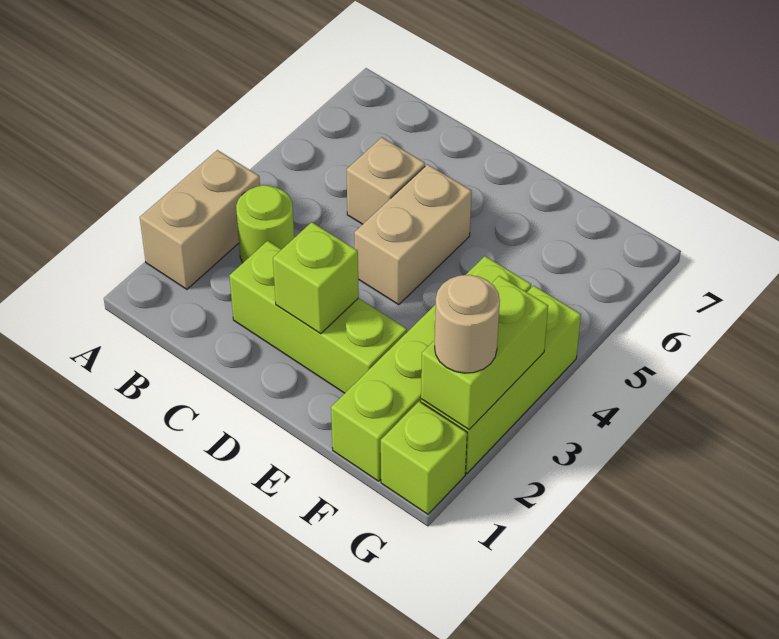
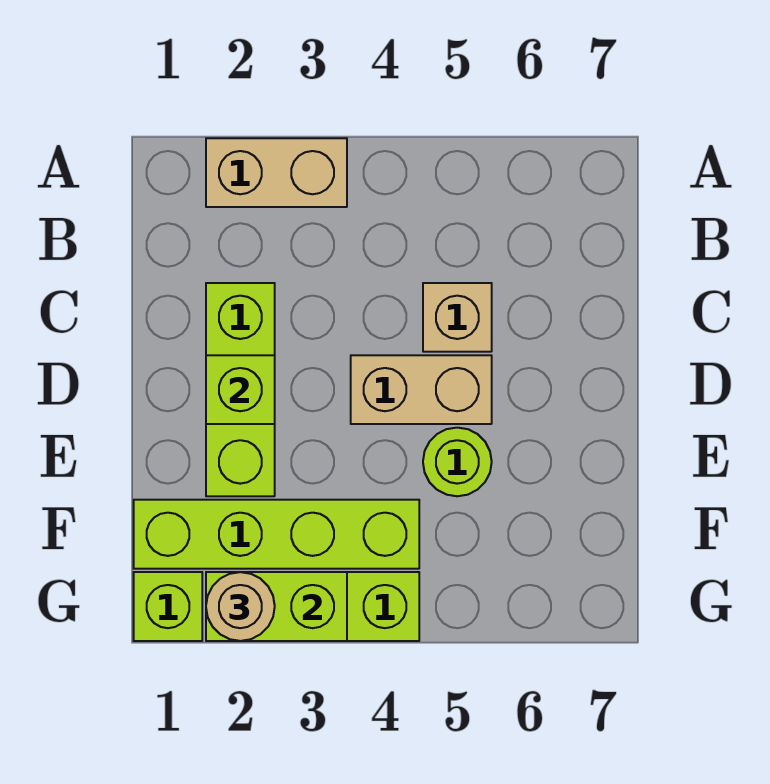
lime round brick B3 level 1 -> lime round brick E5 level 1

